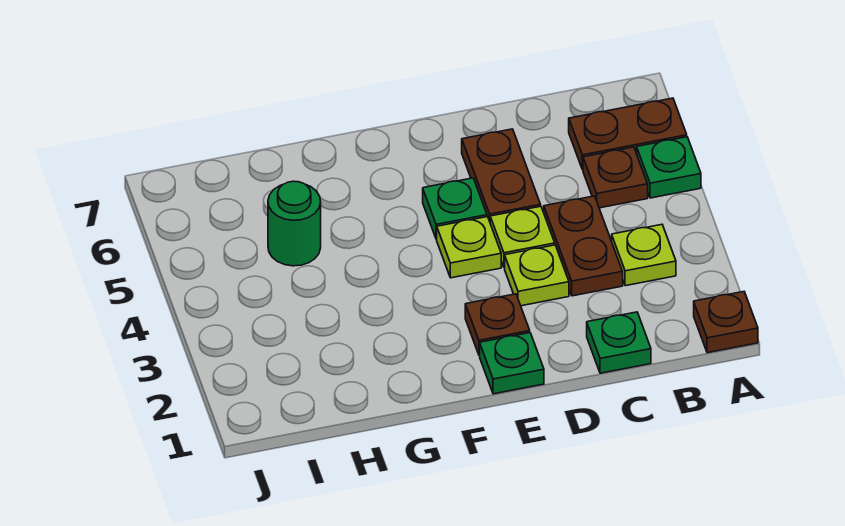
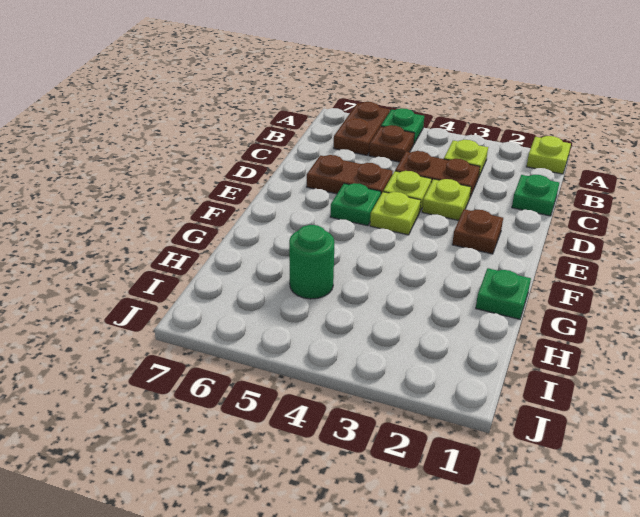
brown plate A1 level 1 -> lime plate A1 level 1
green plate E1 level 1 -> green plate G1 level 1

